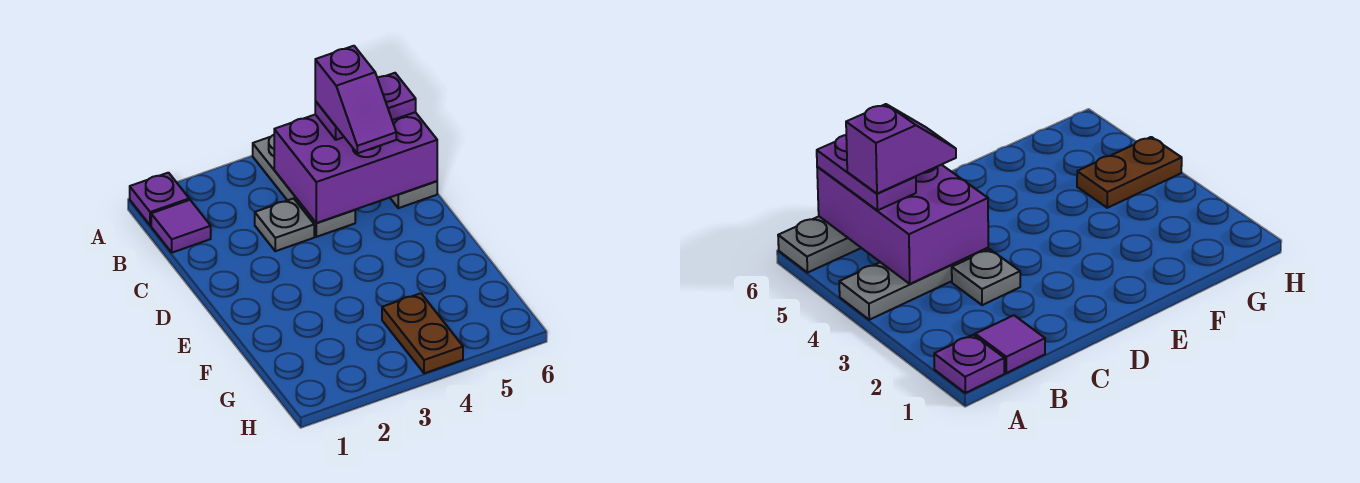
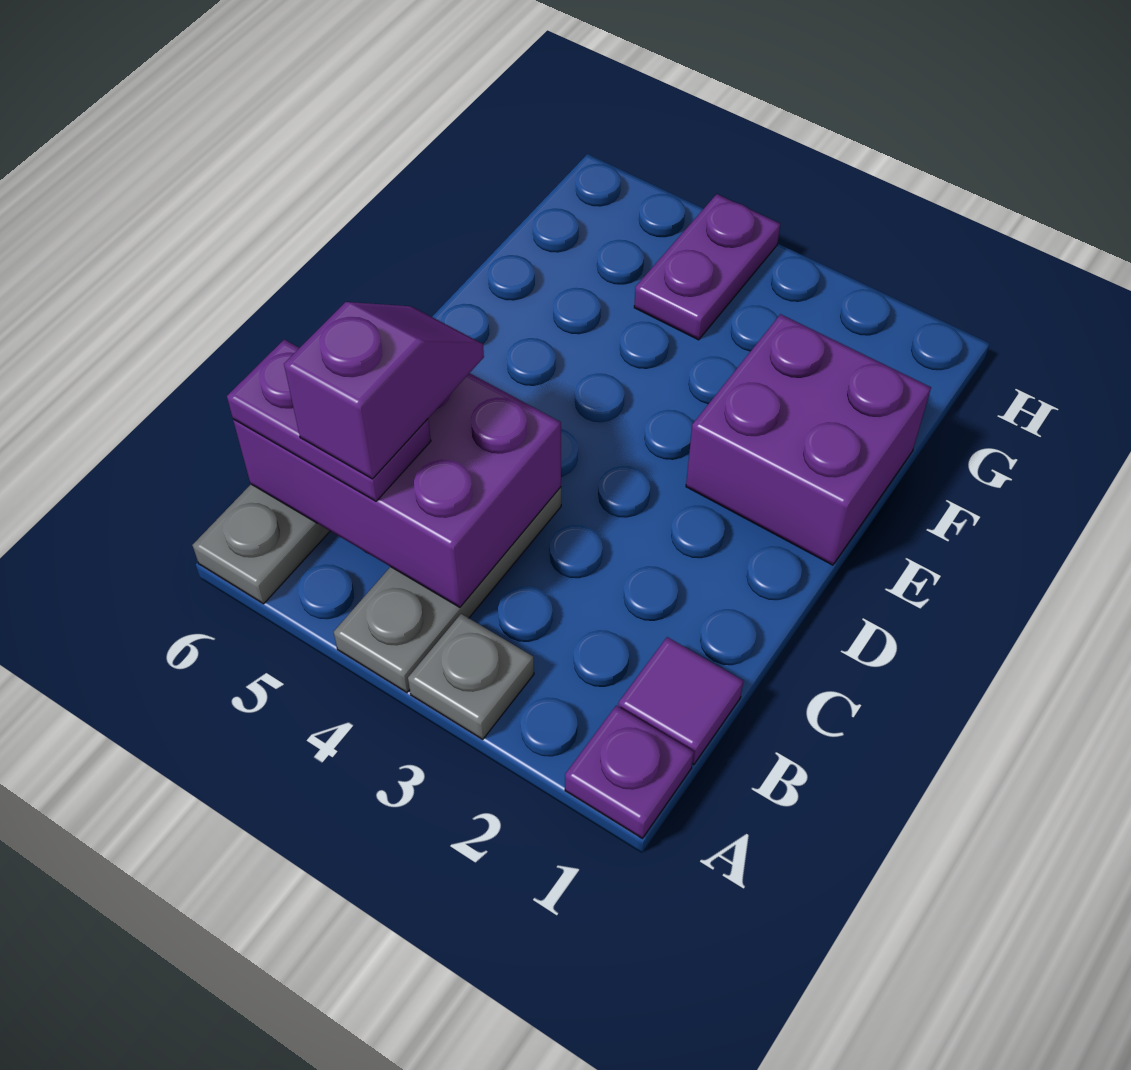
grey plate C3 level 1 -> grey plate A3 level 1
none -> purple brick E1:F2 level 1
brown plate G4:H4 level 1 -> purple plate G4:H4 level 1

